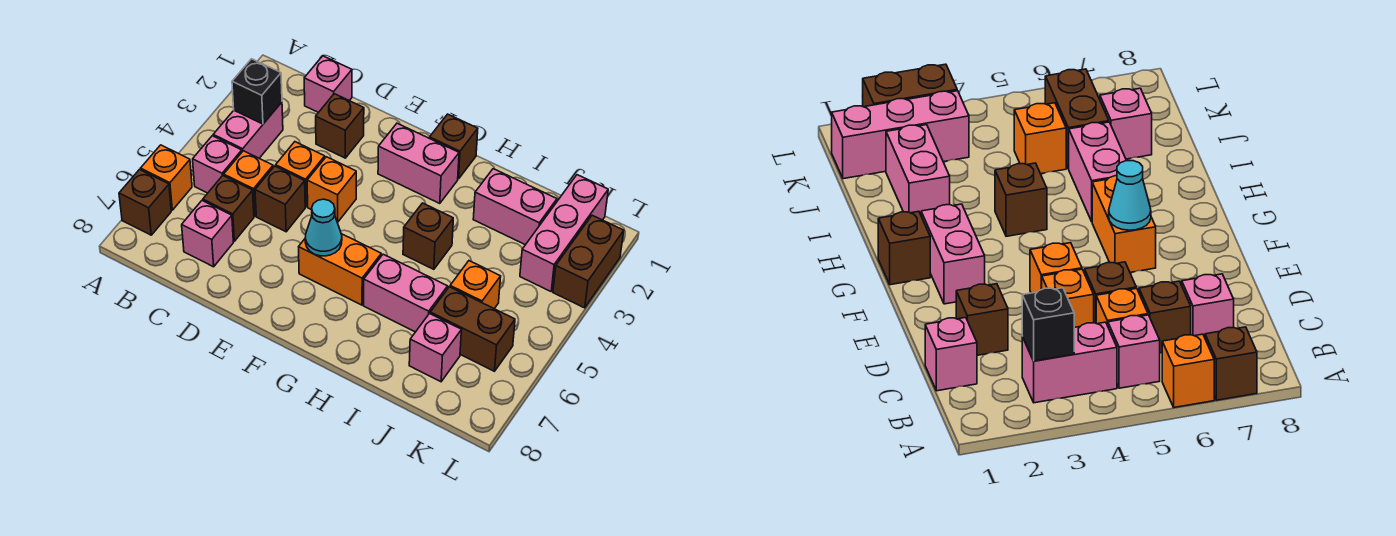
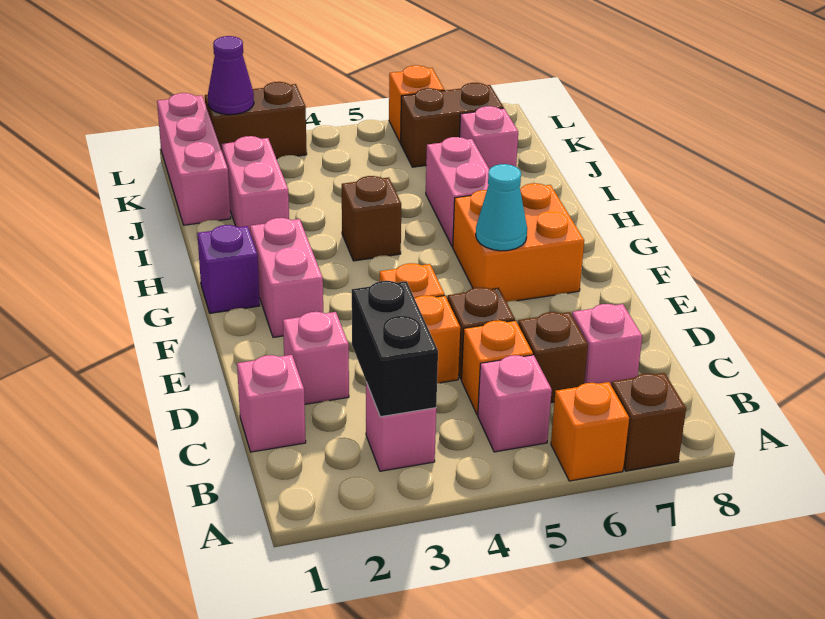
pink brick B3:B4 level 1 -> pink brick B3 level 1
black brick B3 level 2 -> black brick B3:C3 level 2
brown brick D2 level 1 -> pink brick D2 level 1
orange brick F6:G6 level 1 -> orange brick F6:G7 level 1
brown brick G1 level 1 -> purple brick G1 level 1
orange brick J5 level 1 -> orange brick L6 level 1
brown brick J6:K6 level 1 -> brown brick K6:K7 level 1
pink brick K1:K3 level 1 -> pink brick J1:L1 level 1
none -> purple cone L2 level 2

